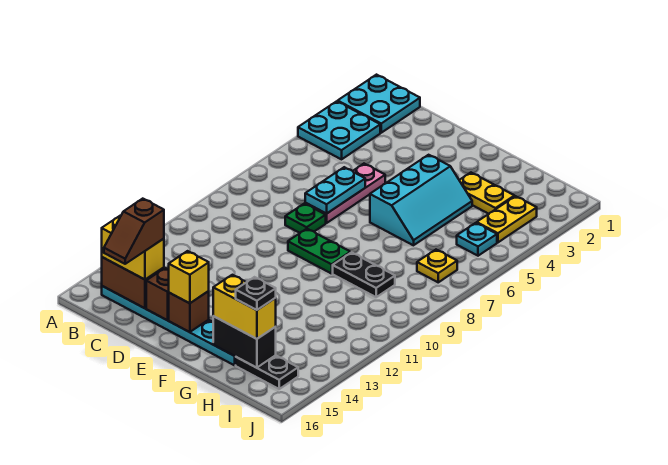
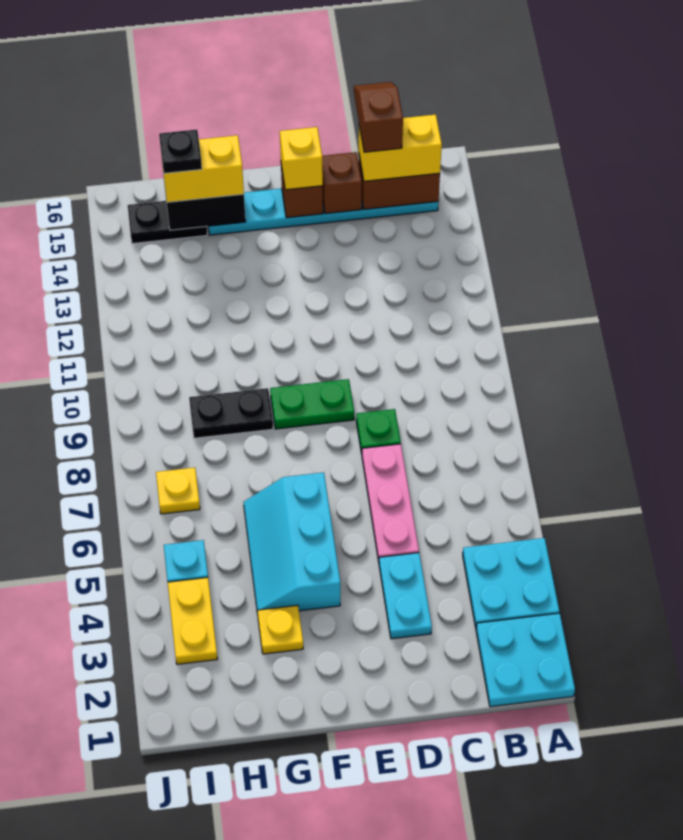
cyan plate D6:D7 level 2 -> cyan plate D3:D4 level 1
yellow plate G3:H3 level 1 -> yellow plate G3 level 1

